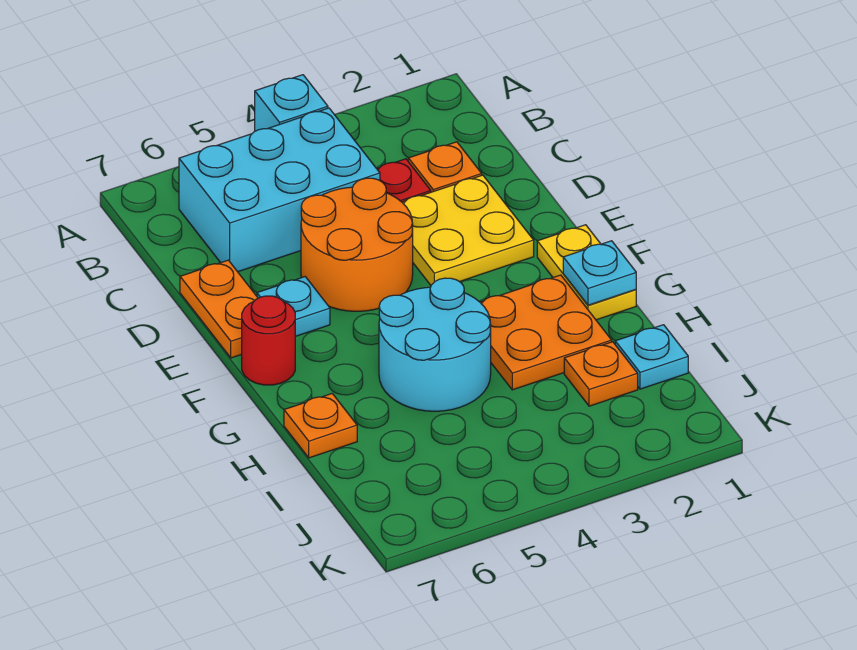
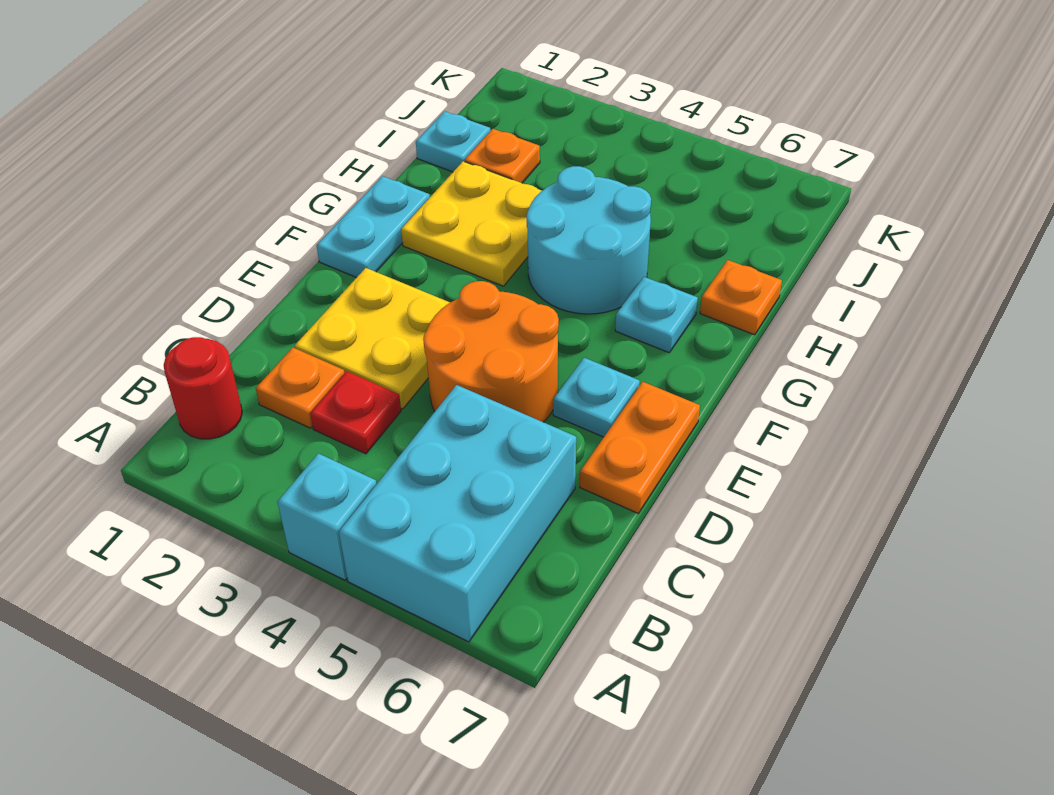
cyan brick B4:C6 level 1 -> cyan brick A5:C6 level 1
yellow plate F1:G1 level 1 -> cyan plate F1:G1 level 1
red round brick F7 level 1 -> red round brick B1 level 1
cyan plate G1 level 2 -> cyan plate G6 level 1
orange plate G2:H3 level 1 -> yellow plate G2:H3 level 1

